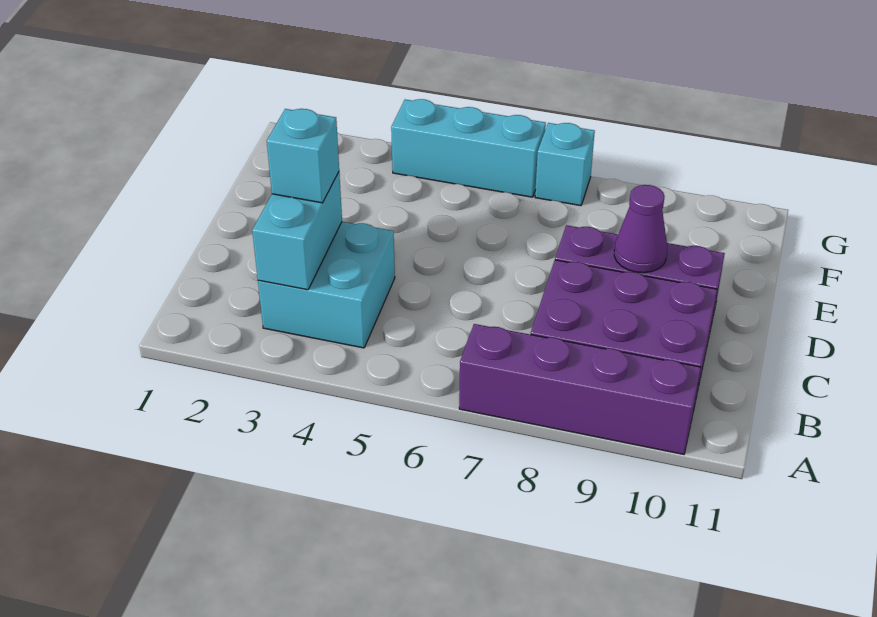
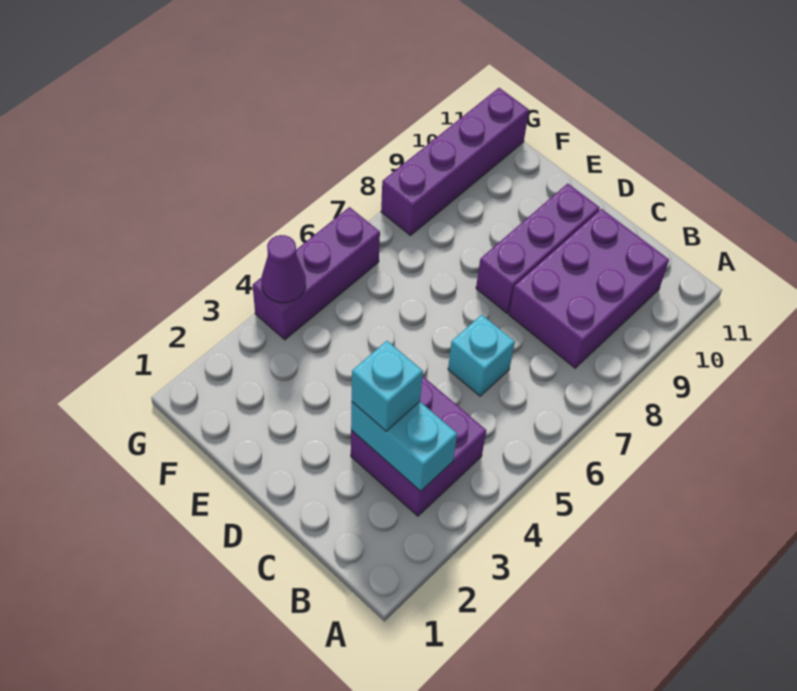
purple brick A7:A10 level 1 -> purple brick G8:G11 level 1
cyan brick B3:C4 level 1 -> purple brick B3:C4 level 1
purple cone D9 level 2 -> purple cone G4 level 2
cyan brick G4:G6 level 1 -> purple brick G4:G6 level 1
cyan brick G7 level 1 -> cyan brick C6 level 1

